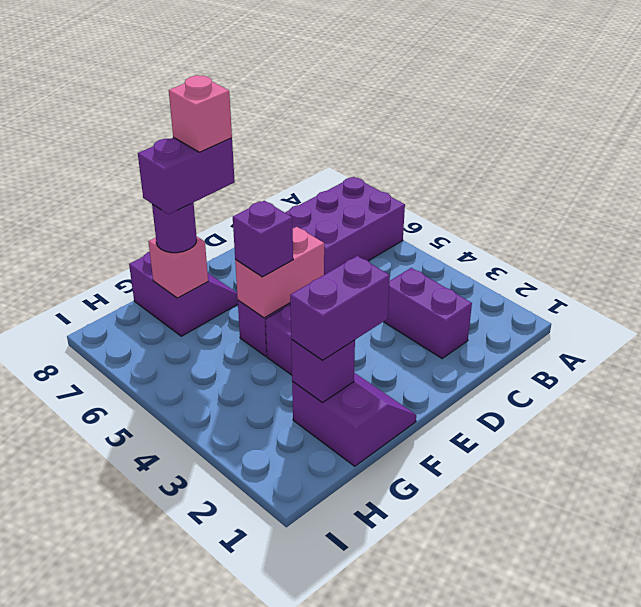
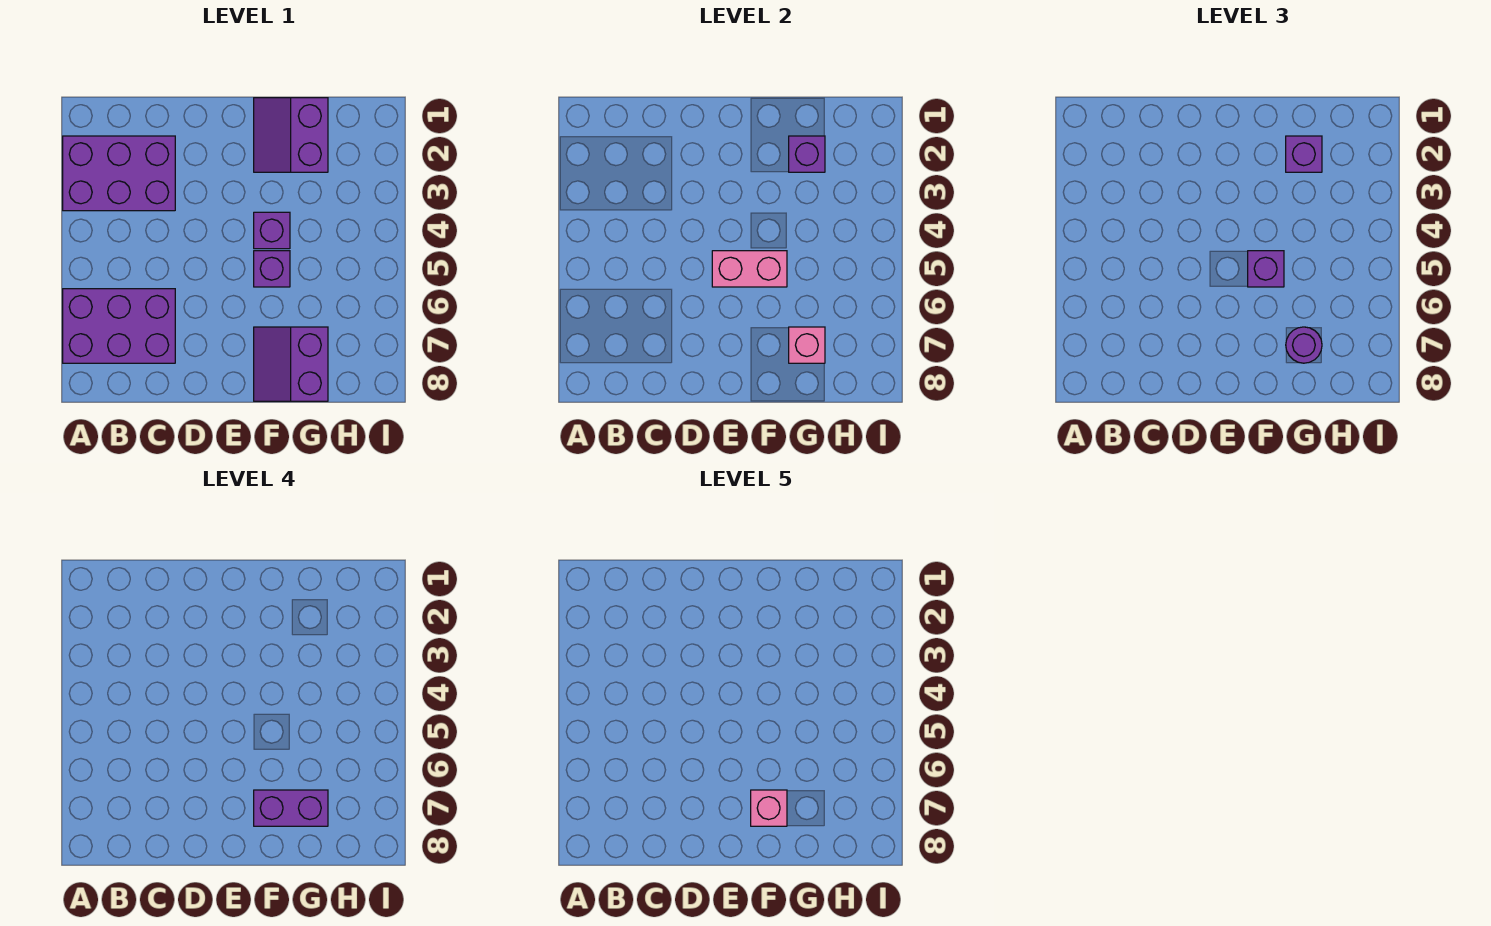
purple brick C2:C3 level 1 -> purple brick A2:C3 level 1
purple brick F2:G2 level 3 -> purple brick G2 level 3

